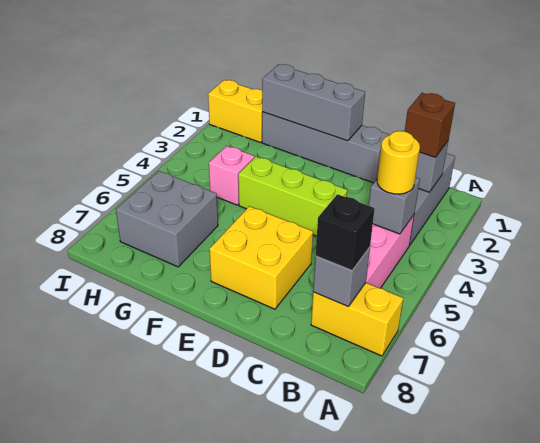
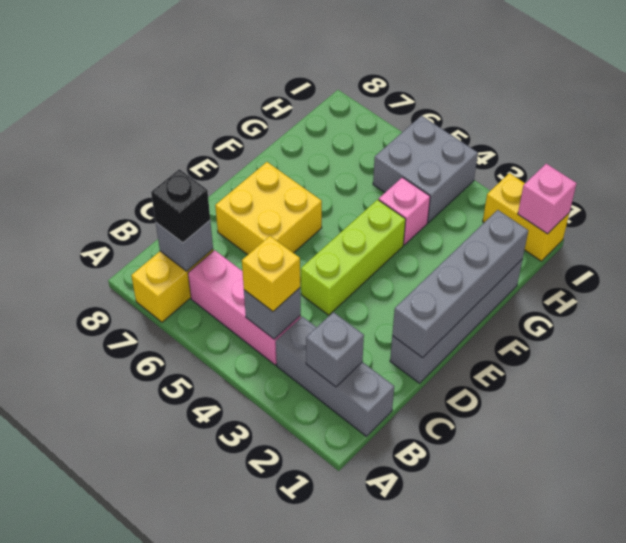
brown brick B2 level 3 -> none
yellow round brick B4 level 3 -> yellow brick B4 level 3
grey brick E1:G1 level 2 -> grey brick D1:G1 level 2
grey brick G6:H7 level 1 -> grey brick H4:I5 level 1
yellow brick H1:I1 level 1 -> yellow brick I1:I2 level 1
none -> pink brick I1 level 2

